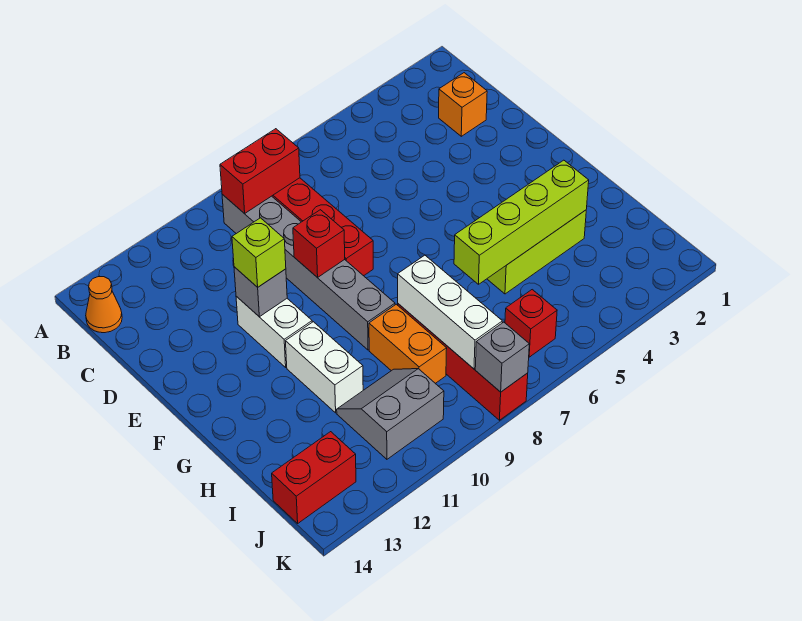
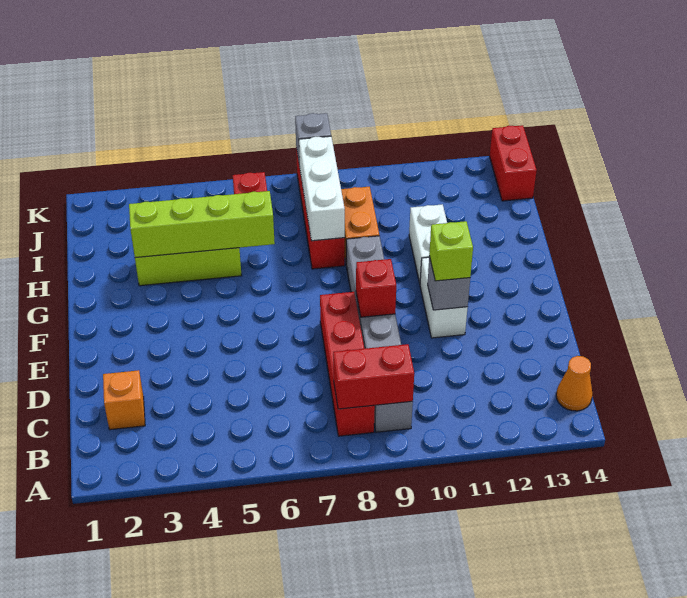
grey slope I10:J11 level 1 top J -> none
red brick J13:J14 level 1 -> red brick J14:K14 level 1

